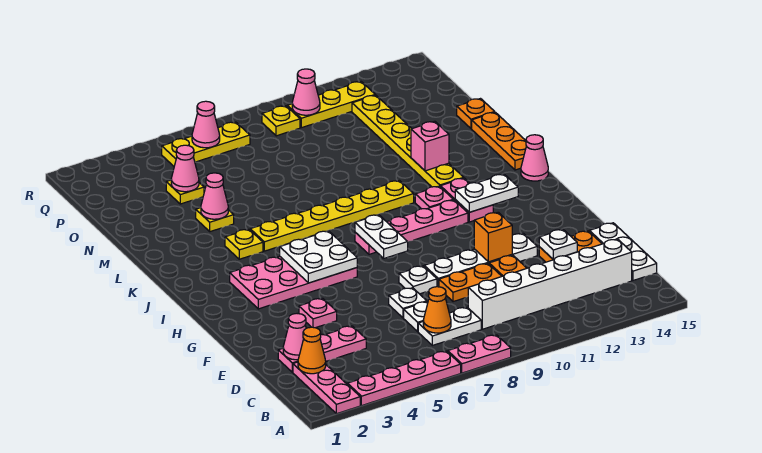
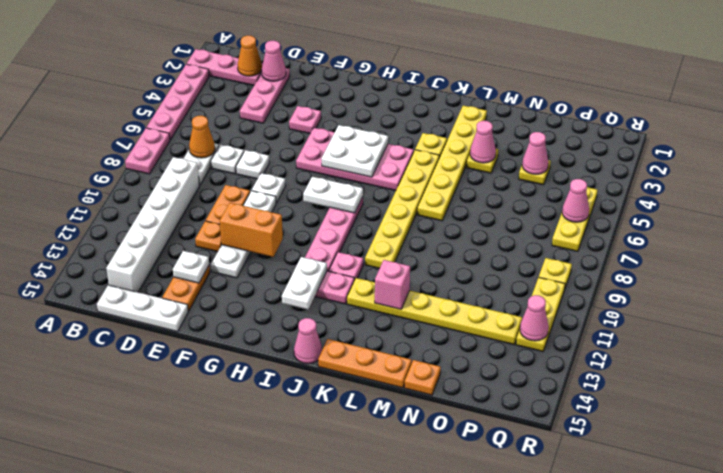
orange brick F11 level 2 -> orange brick F11:G11 level 2
pink plate H3:I6 level 1 -> pink plate G5:J6 level 1
none -> yellow plate L2:L7 level 1
pink cone Q10 level 2 -> pink cone Q12 level 2

